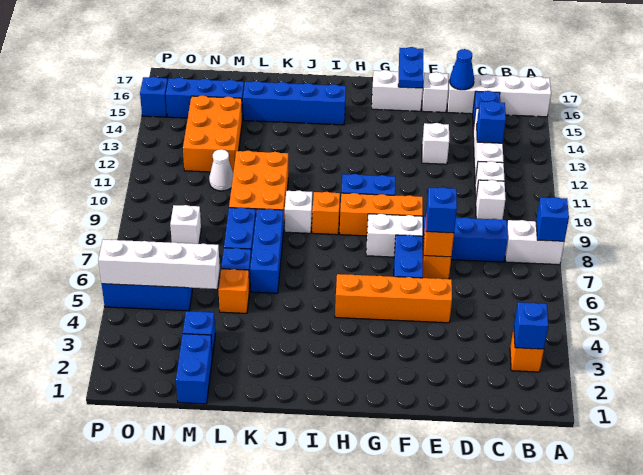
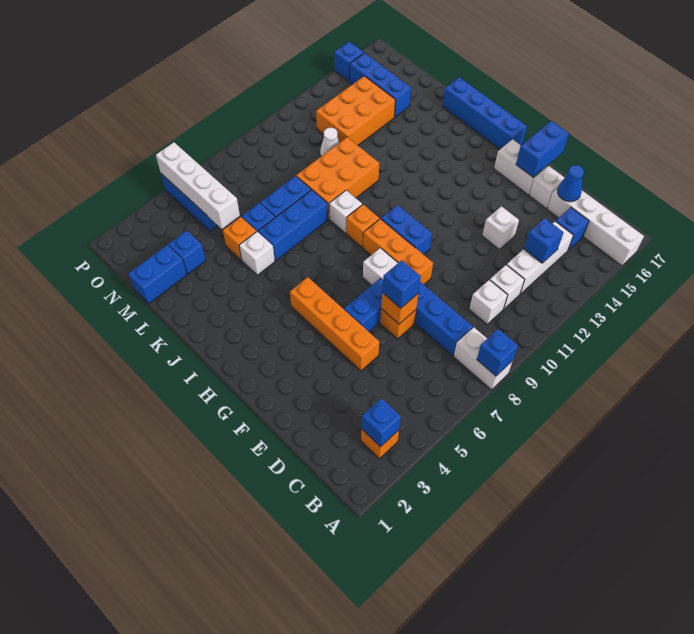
blue plate F16:F17 level 2 -> blue brick F16:F17 level 2
blue brick I15:L15 level 1 -> blue brick H17:K17 level 1
white brick N8 level 1 -> white brick K5 level 1

